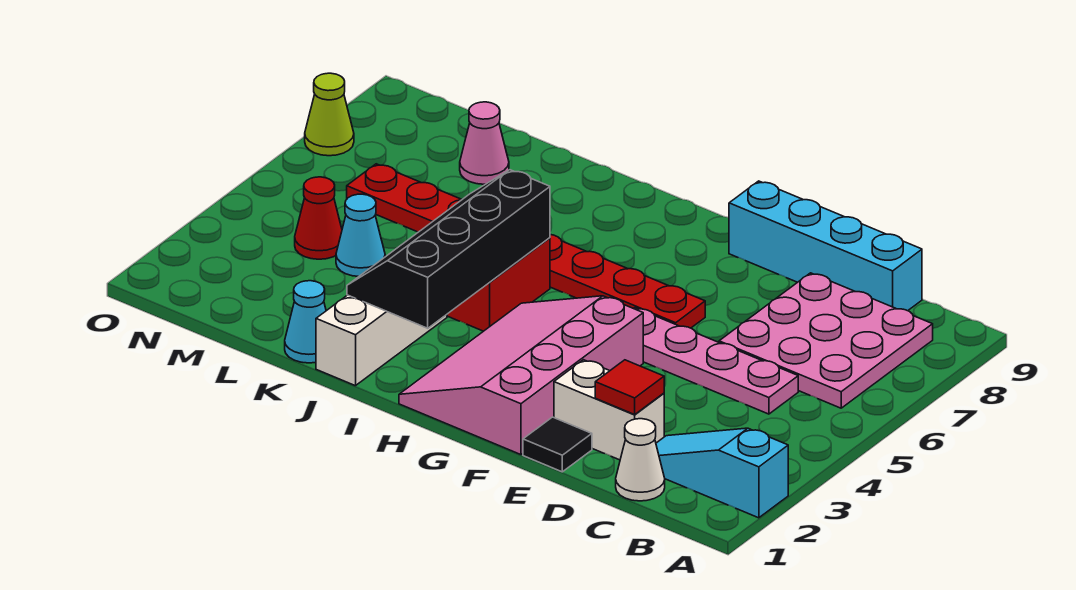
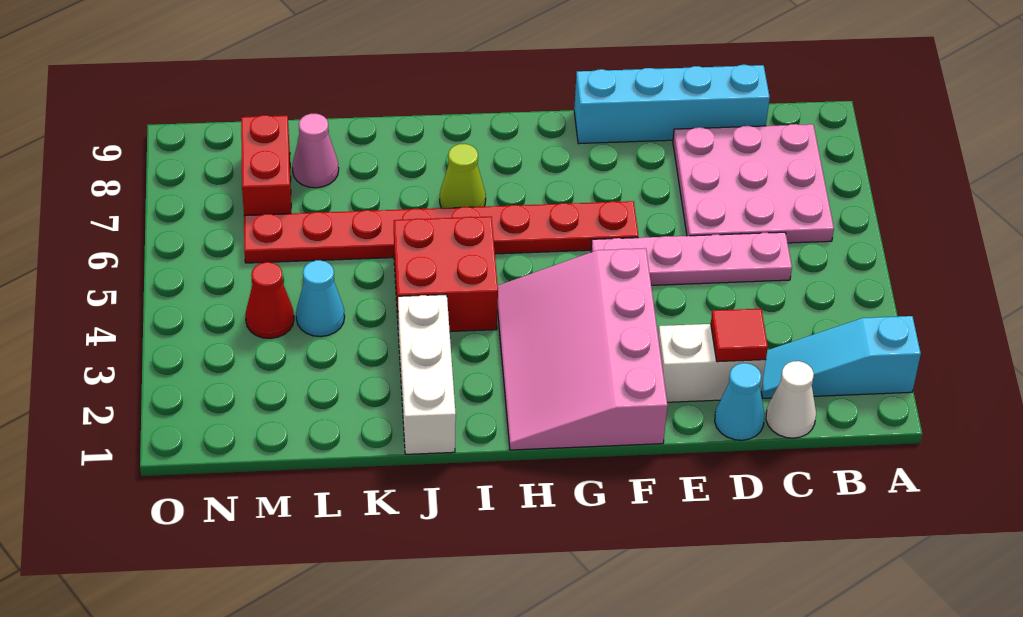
black tile E1 level 1 -> none
black slope I2:J5 level 2 top I -> none
cyan cone K1 level 1 -> cyan cone D1 level 1
none -> red brick M7:M8 level 1
lime cone O7 level 1 -> lime cone I7 level 1

